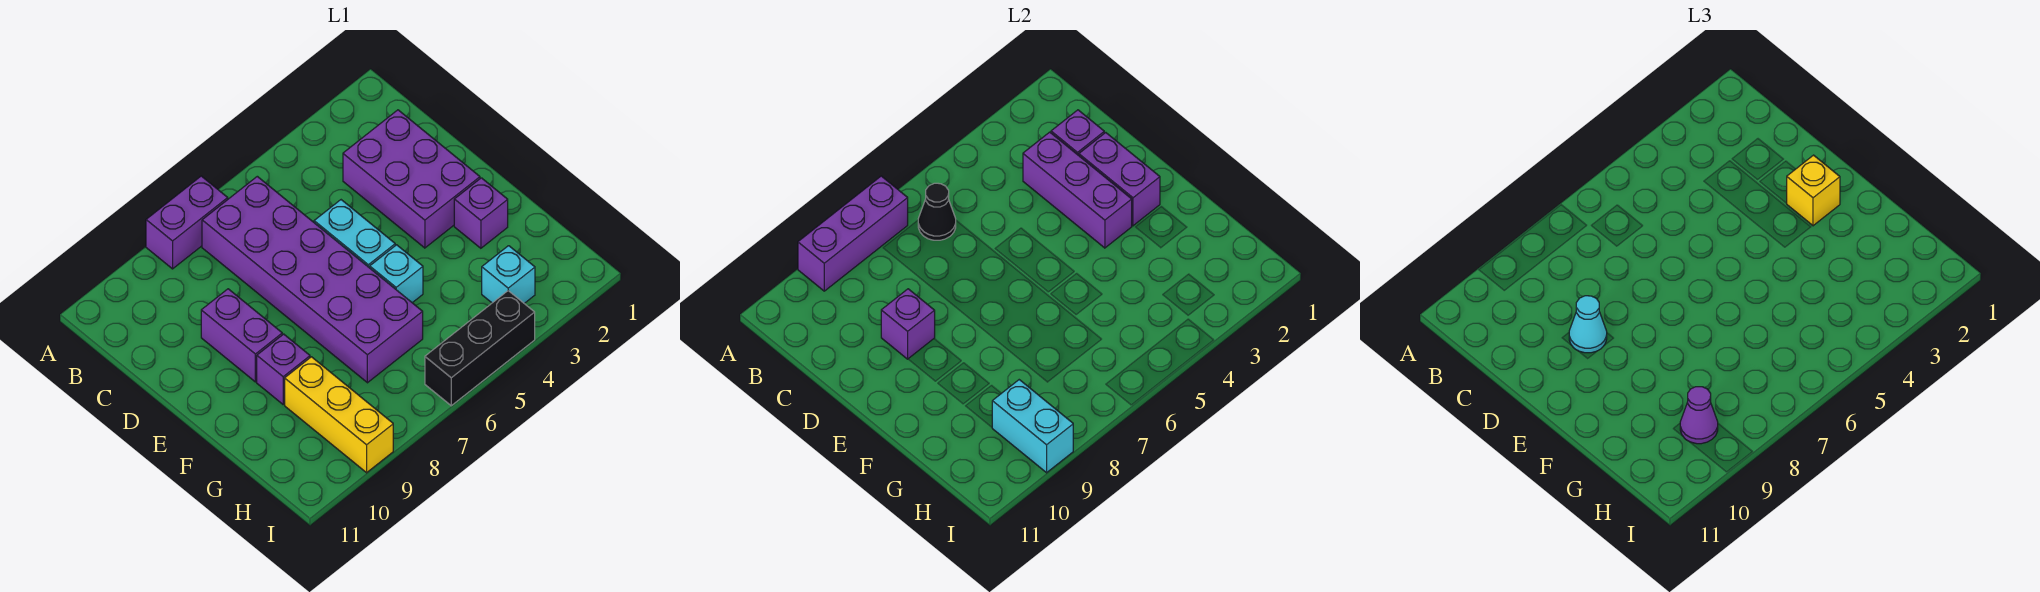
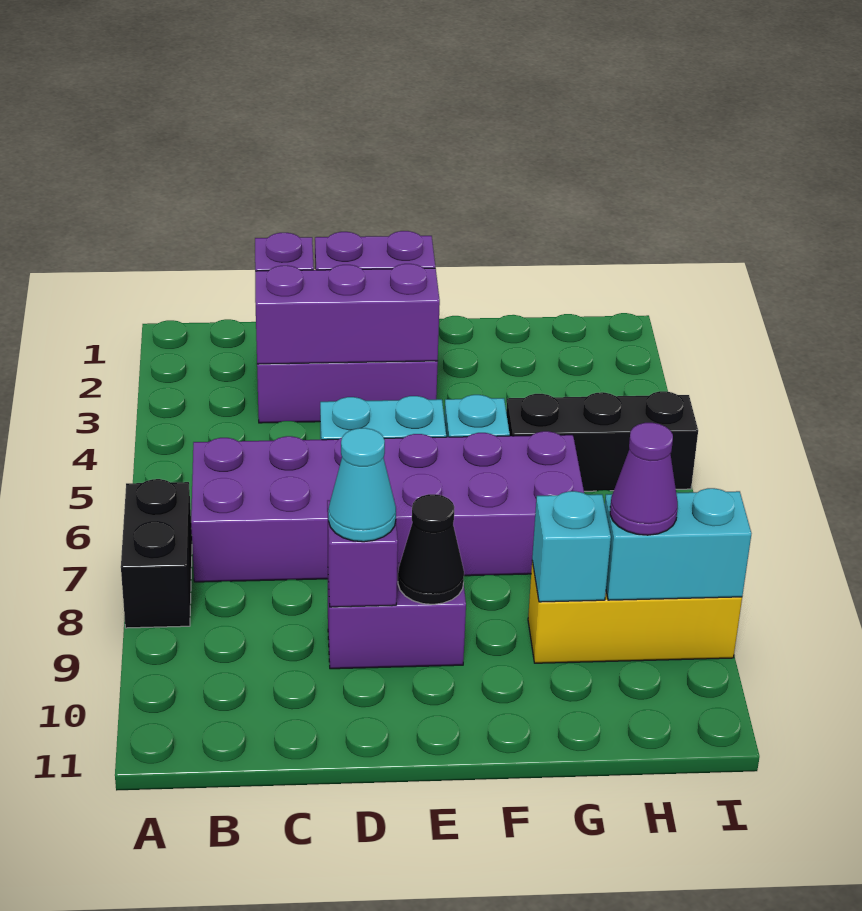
purple brick A7:A8 level 1 -> black brick A7:A8 level 1
purple brick A7:A9 level 2 -> none
black cone B6 level 2 -> black cone E9 level 2
yellow brick E2 level 3 -> none
purple brick F2 level 1 -> none
purple brick F9 level 1 -> none
cyan brick H3 level 1 -> cyan brick G9 level 2
black brick I4:I6 level 1 -> black brick G5:I5 level 1

